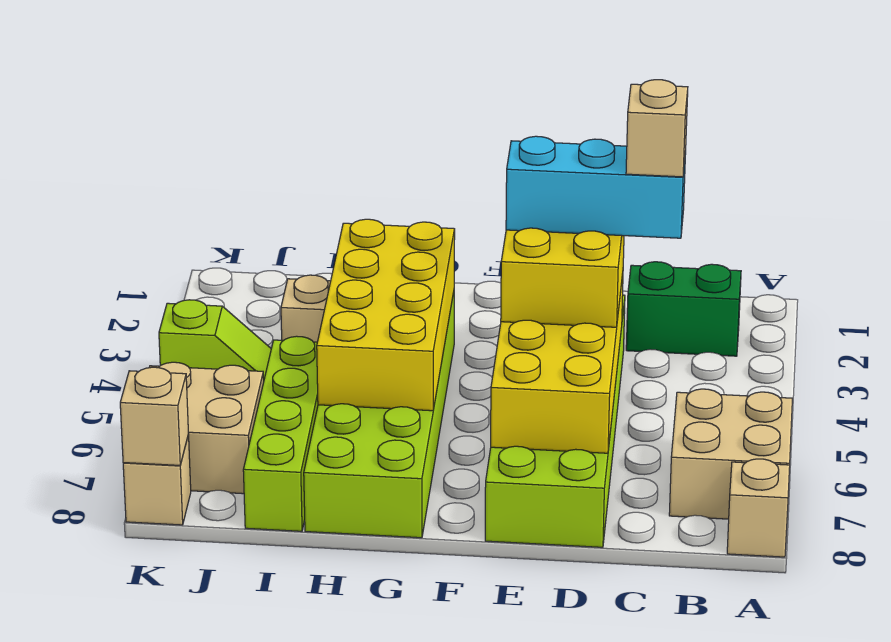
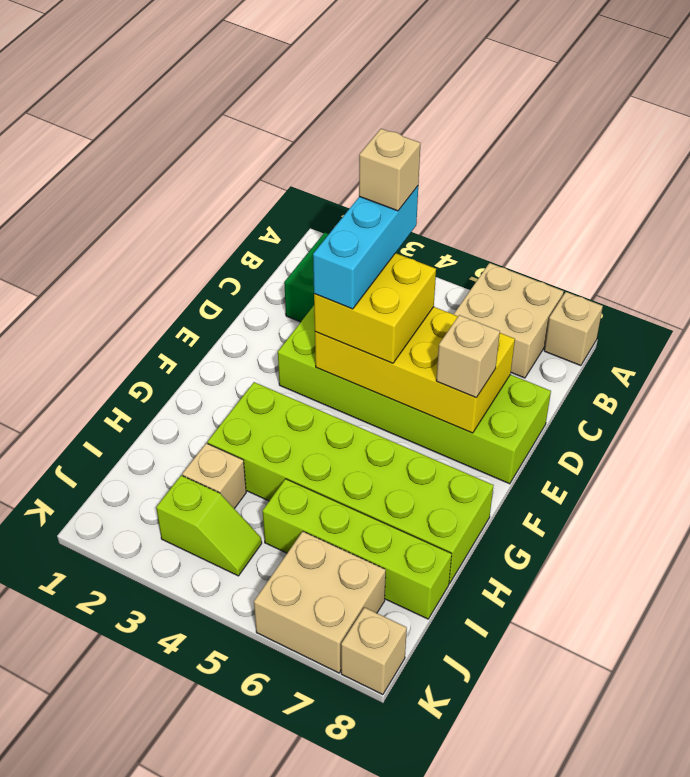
yellow brick G3:H6 level 2 -> none
lime slope J4:K4 level 1 top K -> lime slope J3:J4 level 1 top 3
tan brick K8 level 2 -> tan brick E7 level 3

